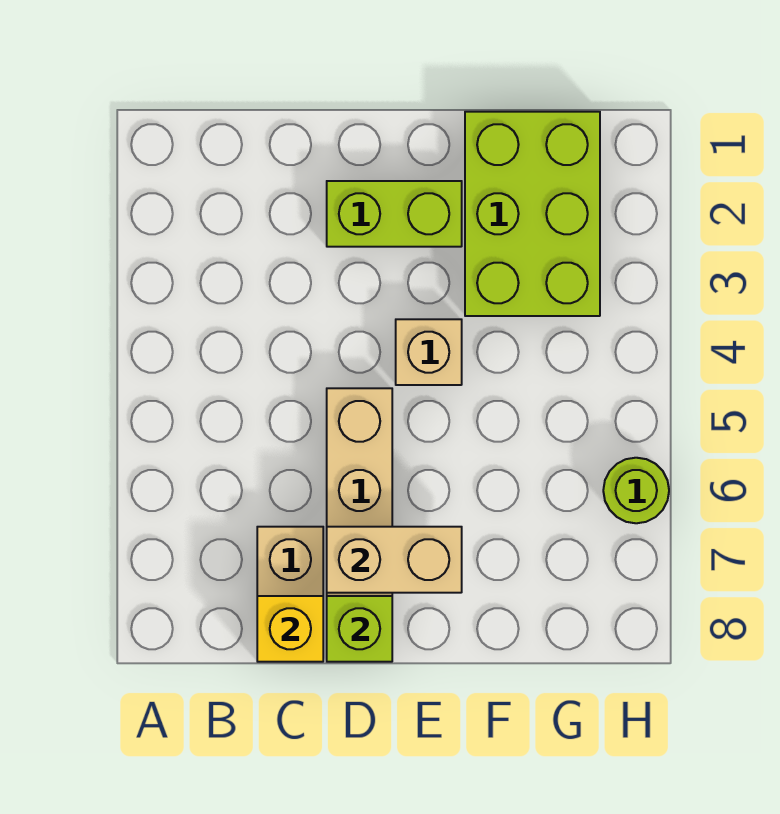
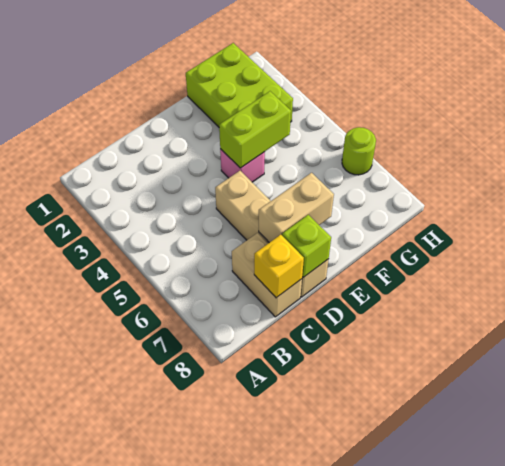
lime brick D2:E2 level 1 -> lime brick E4:F4 level 2
tan brick E4 level 1 -> pink brick E4 level 1

